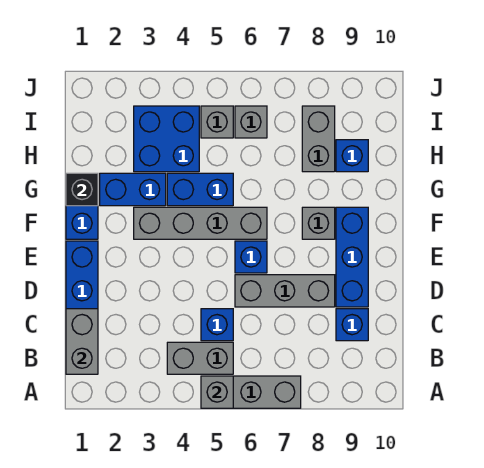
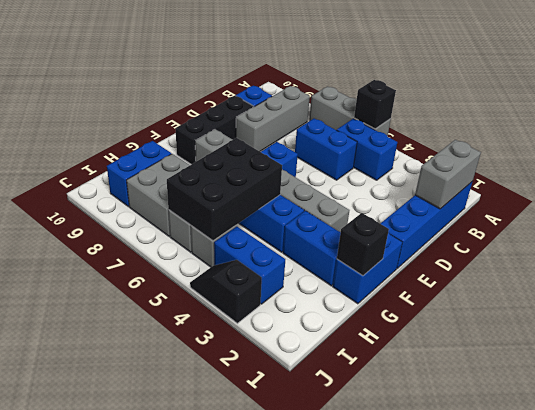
grey brick A5 level 2 -> black brick A5 level 2
grey brick B4:B5 level 1 -> blue brick B4:B5 level 1
blue brick C5 level 1 -> blue brick C5:C6 level 1
grey brick D6:D8 level 1 -> grey brick B8:D8 level 1
blue brick D9:F9 level 1 -> black brick D9:F9 level 1
none -> black brick G5:I6 level 2
blue brick H3:I4 level 1 -> blue brick I3:I4 level 1
grey brick H8:I8 level 1 -> grey brick H7:I8 level 1
blue brick H9 level 1 -> blue brick H9:I9 level 1
none -> black slope J3:J4 level 1 top 3

